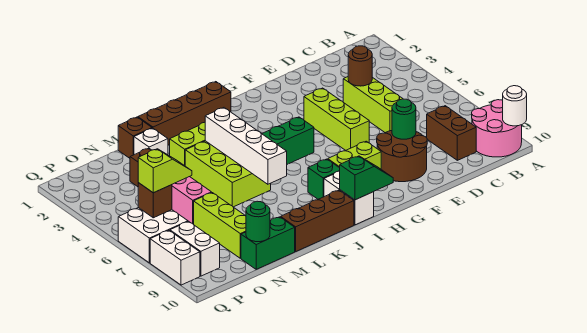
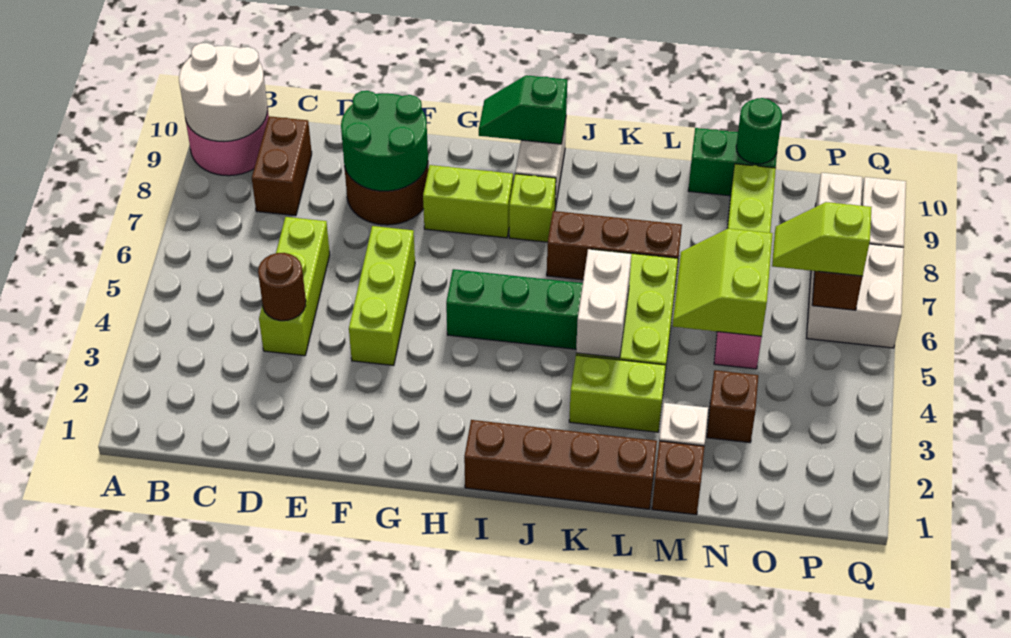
white round brick A10 level 2 -> white round brick A9:B10 level 2
green round brick E8 level 2 -> green round brick E8:F9 level 2
green brick I8 level 1 -> lime brick I8 level 1
brown brick J10:L10 level 1 -> brown brick J7:L7 level 1
white brick K4:K7 level 2 -> white brick K4:K5 level 2
none -> lime slope M5:N6 level 2 top N

